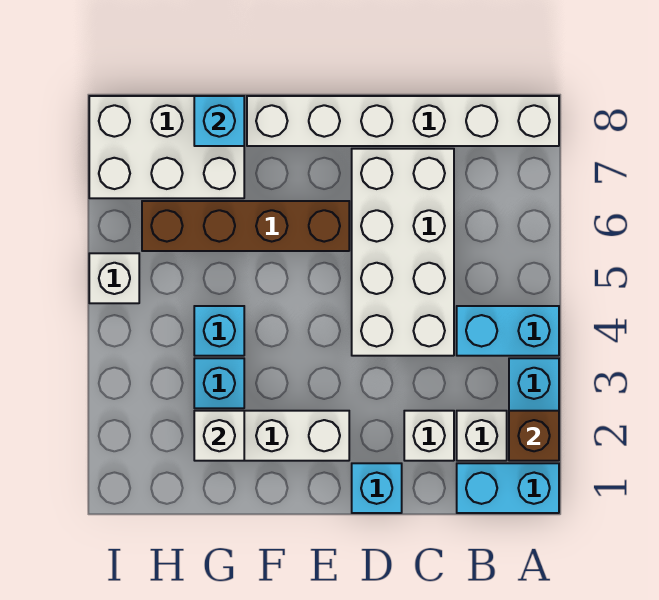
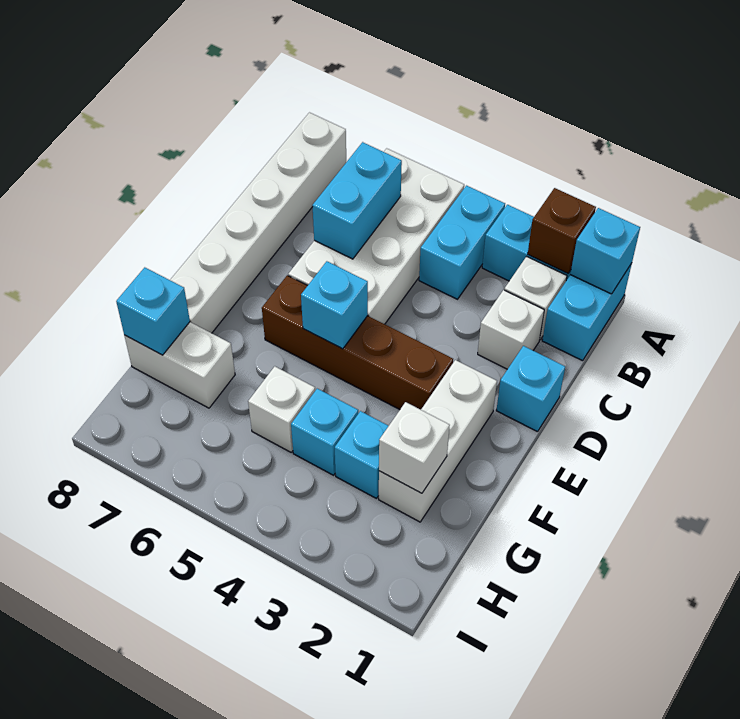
none -> cyan brick A1 level 2
none -> cyan brick B6:C6 level 2
white brick C4:D7 level 1 -> white brick A5:D6 level 1
none -> cyan brick E5 level 2
brown brick E6:H6 level 1 -> brown brick E3:E6 level 1
white brick G7:I8 level 1 -> white brick G7:G8 level 1
white brick I5 level 1 -> white brick G5 level 1

